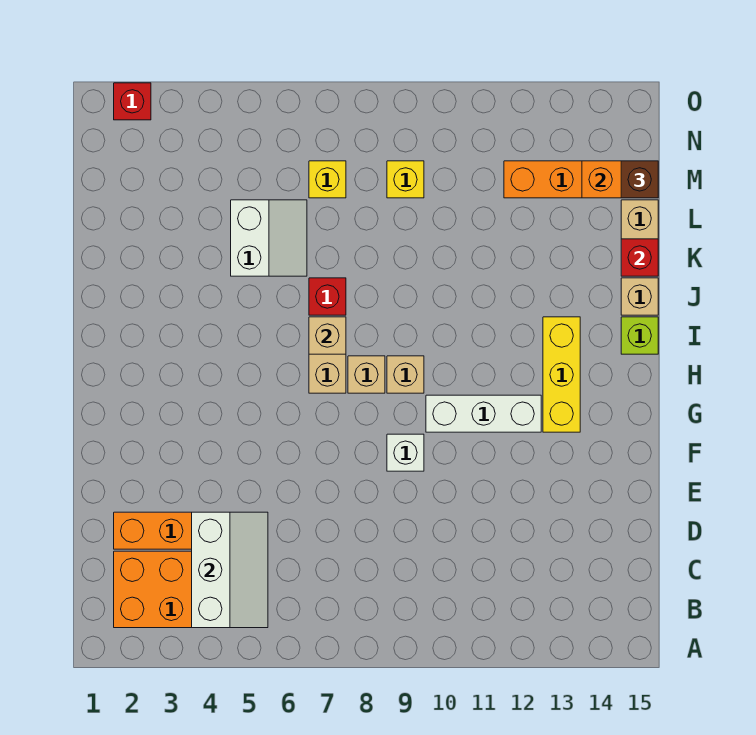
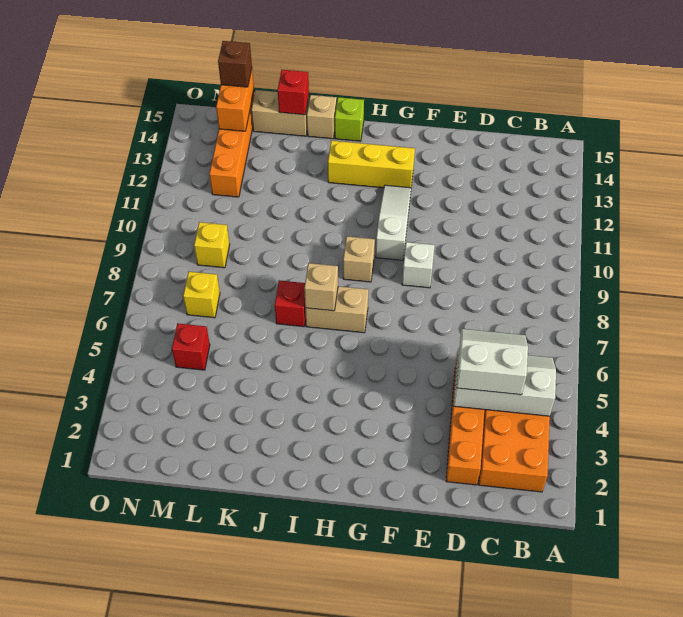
white brick G10:G12 level 1 -> white slope G10:G12 level 1 top 10
tan brick H8 level 1 -> none
white slope K5:L6 level 1 top 5 -> white slope C4:D5 level 3 top 4
red brick O2 level 1 -> red brick M5 level 1

